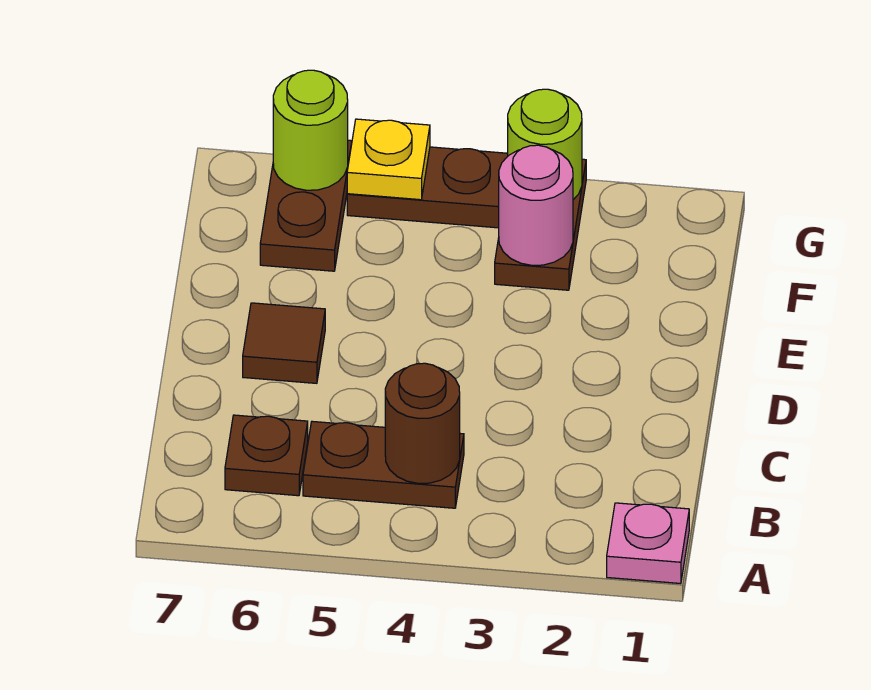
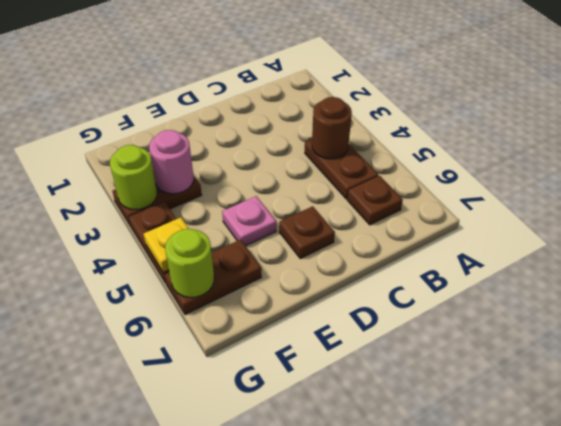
pink plate A1 level 1 -> pink plate E5 level 1
brown tile D6 level 1 -> brown plate D6 level 1

